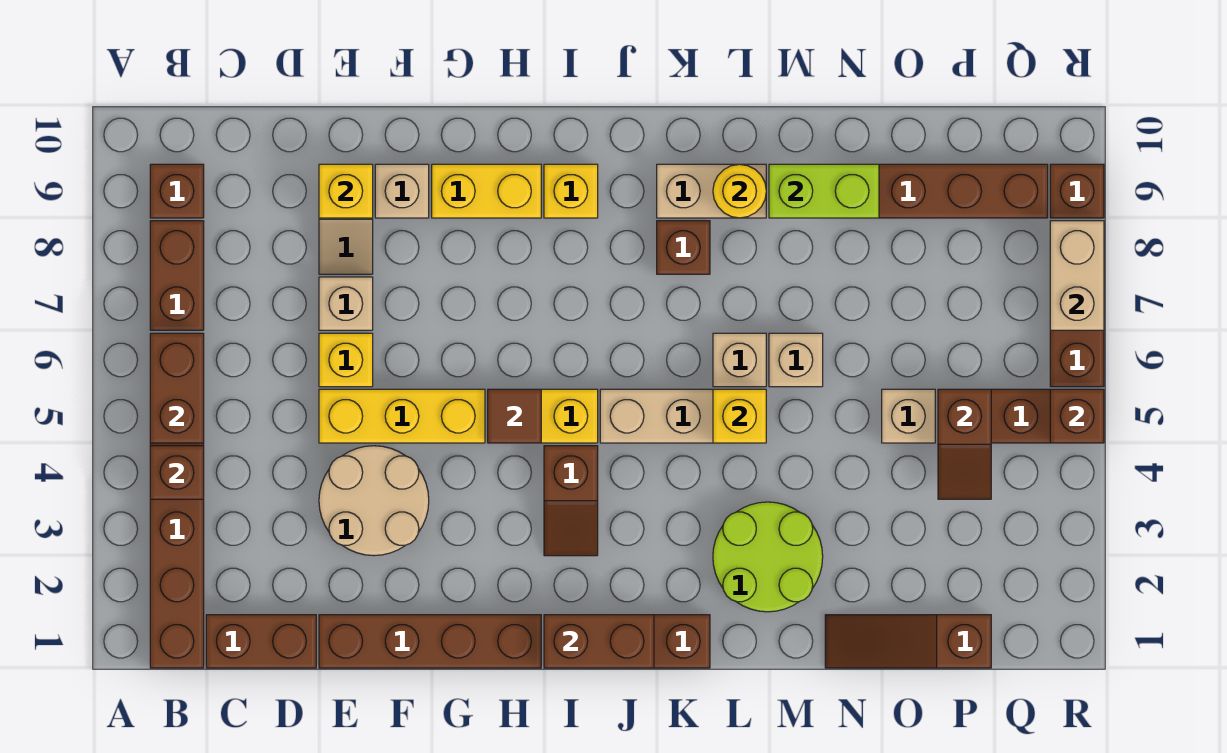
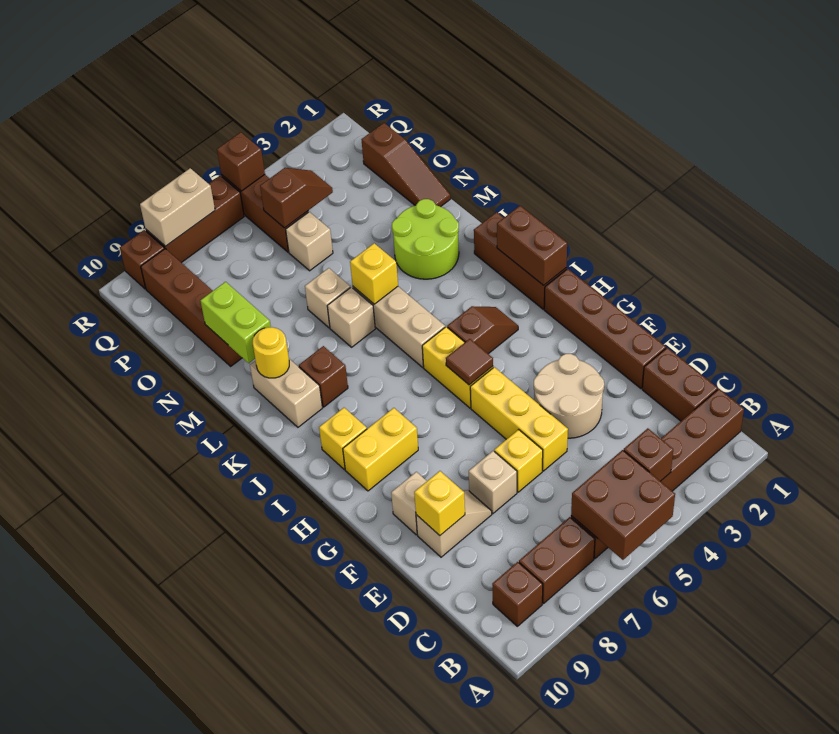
brown brick B5:B6 level 2 -> brown brick A5:B6 level 2
yellow brick G9:H9 level 1 -> yellow brick H8:H9 level 1

